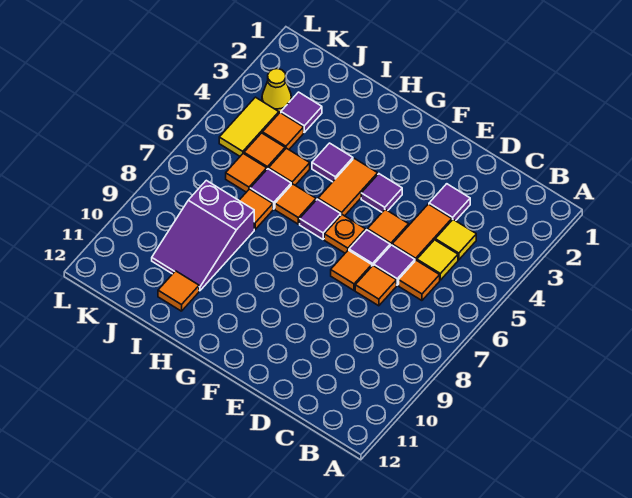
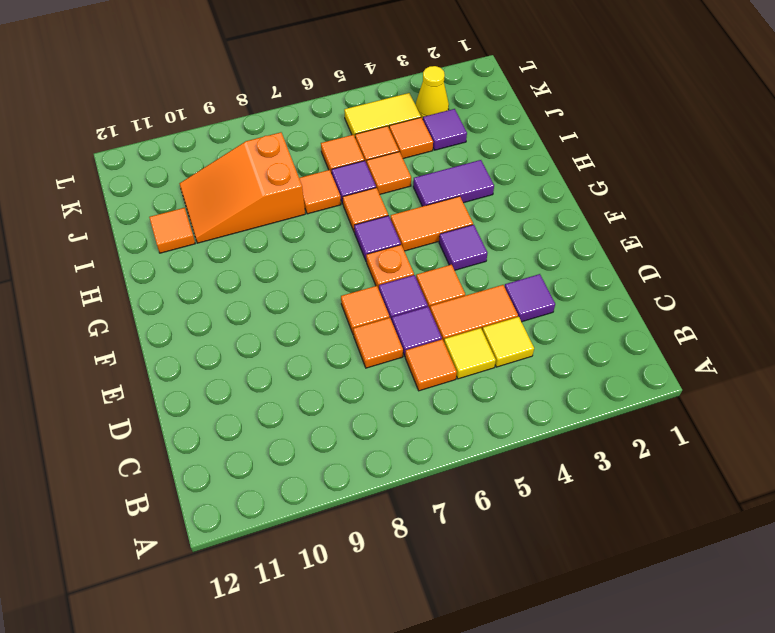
purple tile H4 level 1 -> purple tile H3:H4 level 1
purple slope I8:J10 level 1 top 8 -> orange slope I8:J10 level 1 top 8

